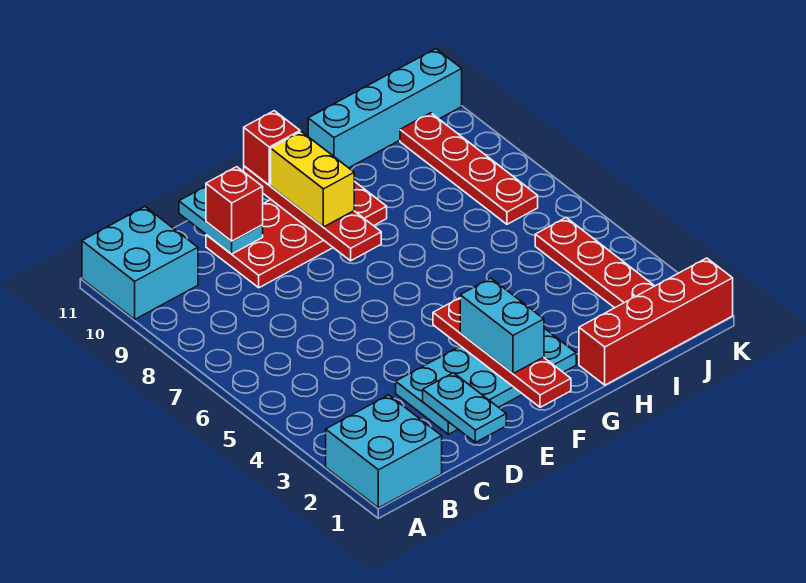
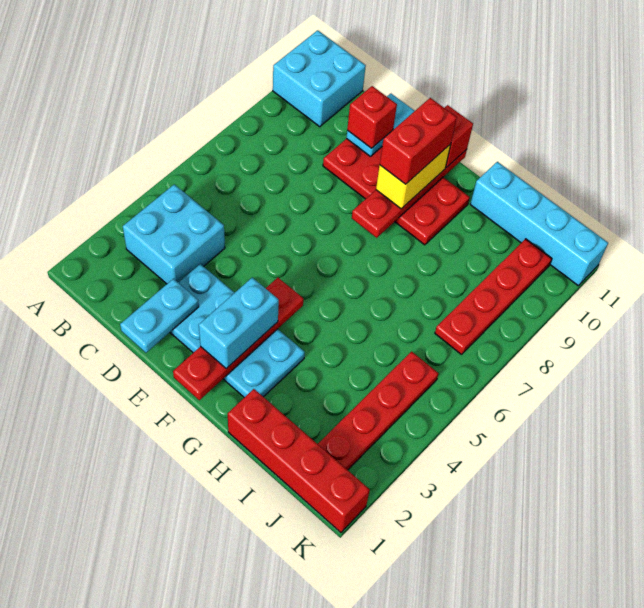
cyan brick A1:B2 level 1 -> cyan brick B3:C4 level 1
none -> red brick F9:F10 level 4

